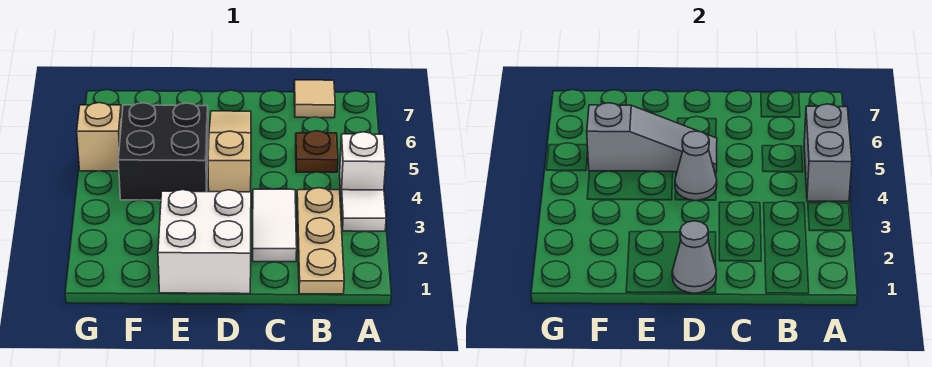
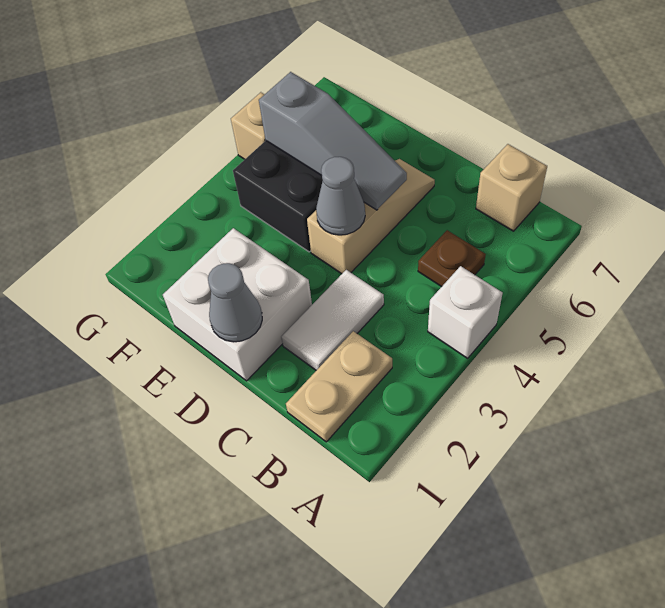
white tile A3 level 1 -> none
grey brick A4:A5 level 2 -> none
tan plate B1:B3 level 1 -> tan plate B1:B2 level 1
tan tile B7 level 1 -> tan brick B7 level 1

